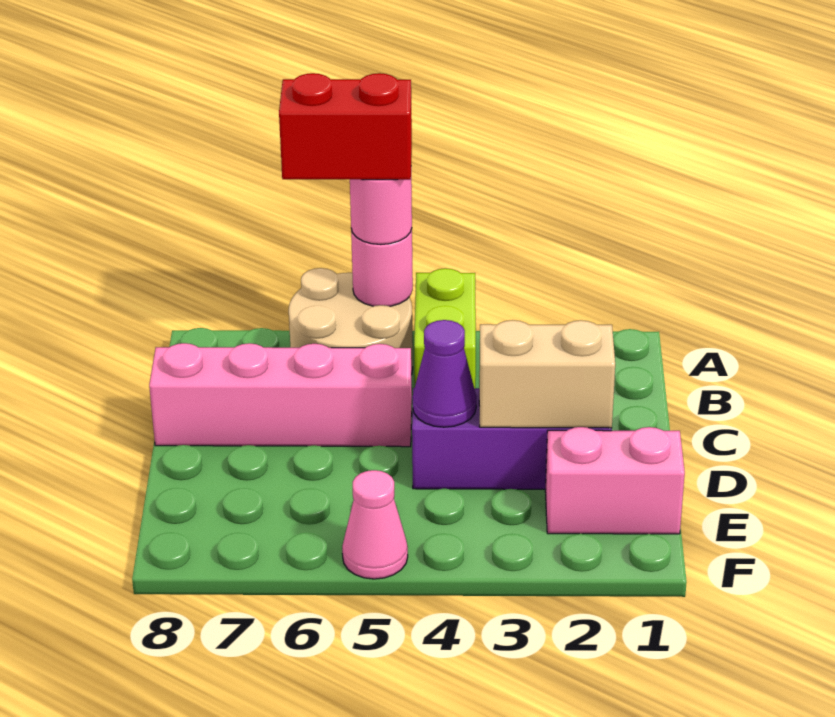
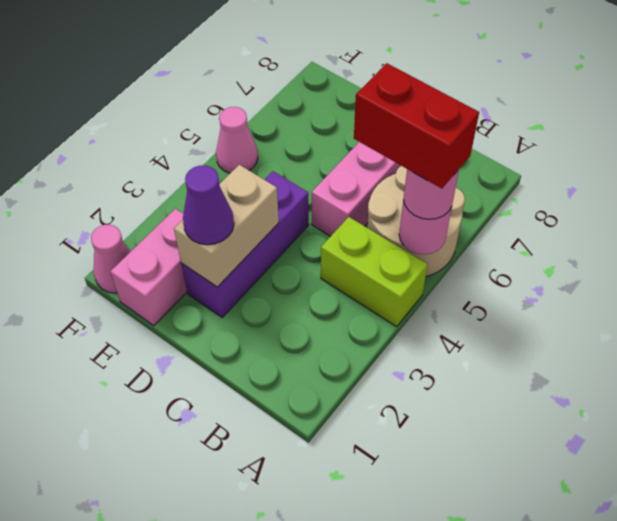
red brick A5:A6 level 4 -> red brick A5:B5 level 4
purple cone D4 level 2 -> purple cone D2 level 3
none -> pink cone F1 level 1

